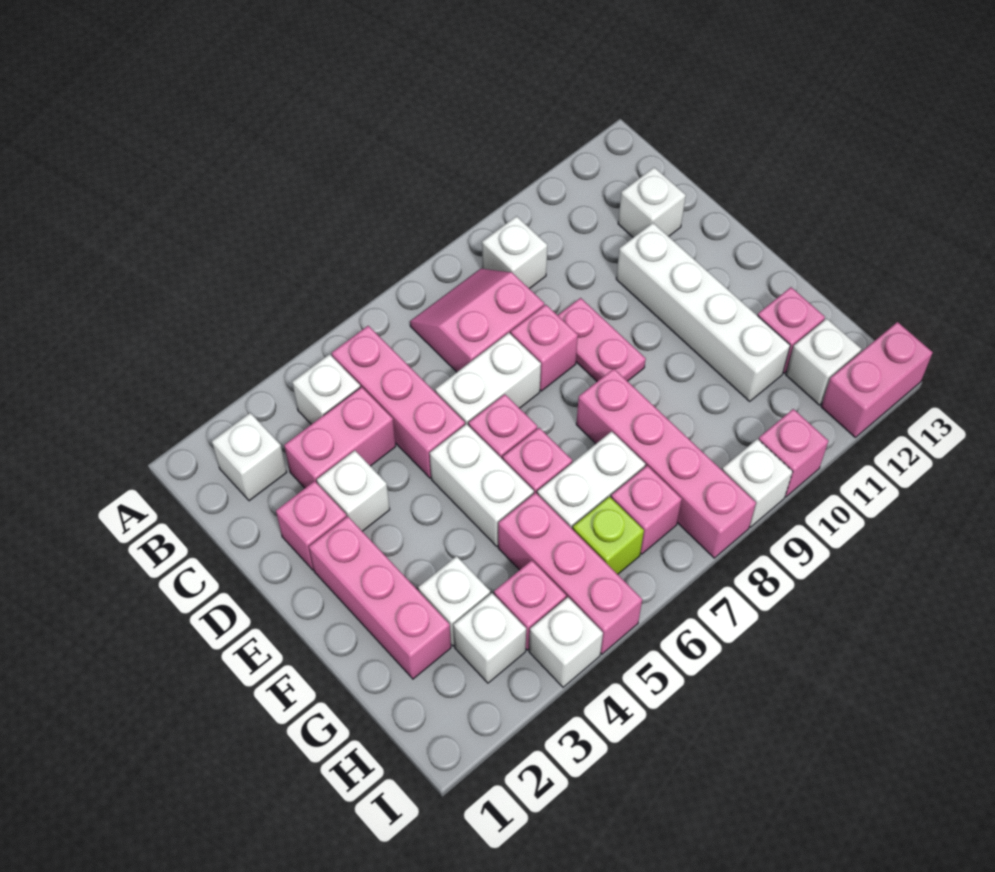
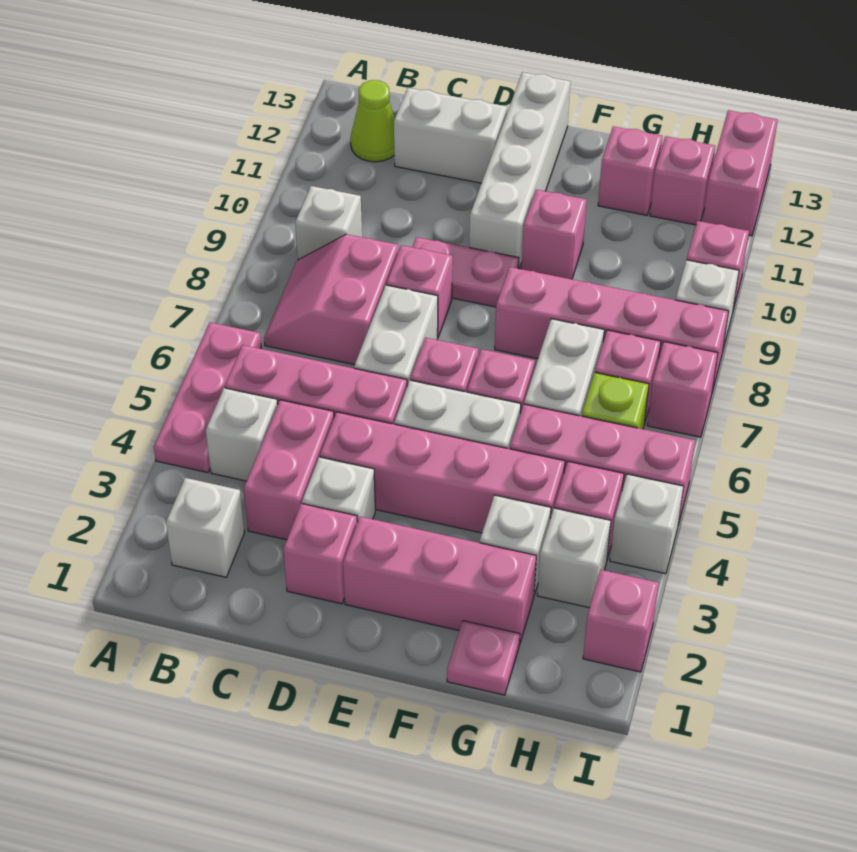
none -> pink plate A4:A6 level 1
none -> lime cone B12 level 1
white brick C12 level 1 -> white brick C12:D12 level 1
none -> pink brick D4:G4 level 1
white brick D11:G11 level 1 -> white brick E10:E13 level 1
none -> pink brick F10 level 1
none -> pink plate G1 level 1
white brick H12 level 1 -> pink brick H12 level 1
none -> pink brick I2 level 1
none -> pink brick I7 level 1

